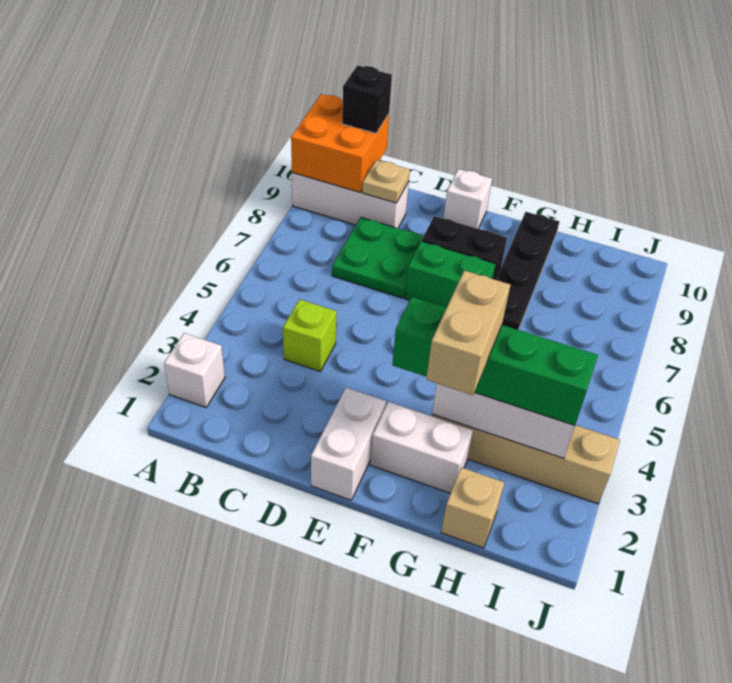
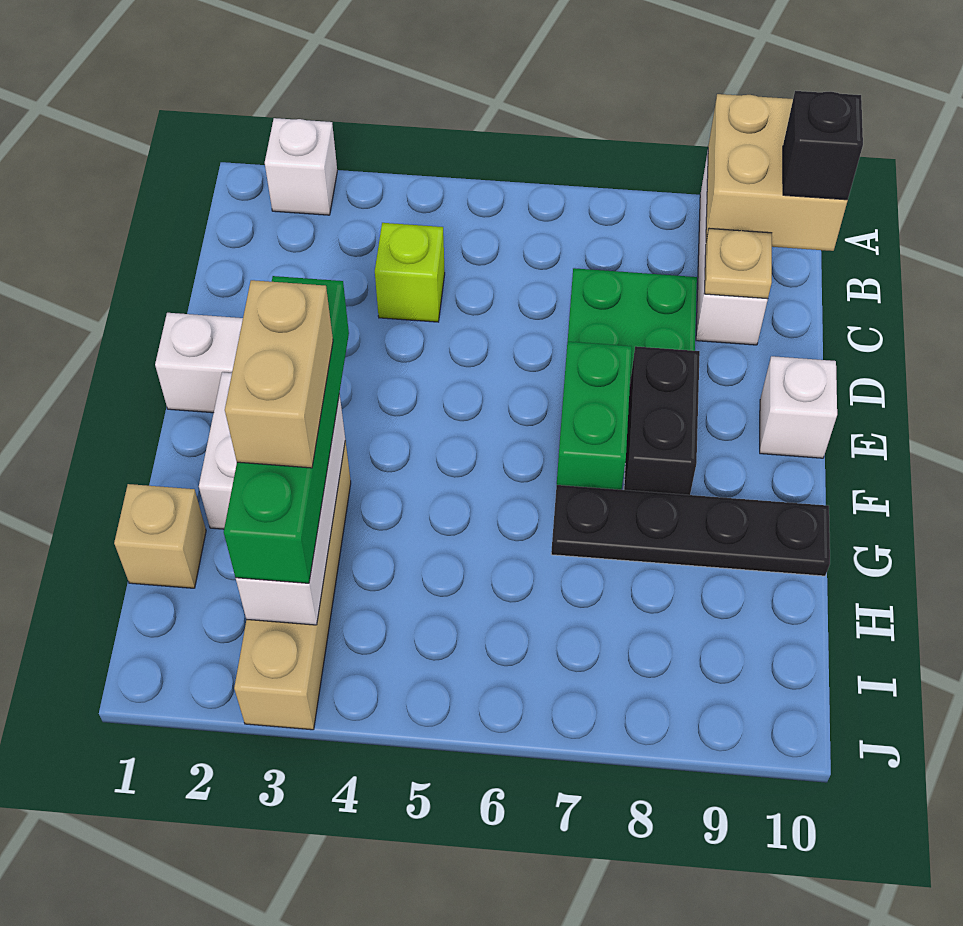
orange brick A9:B10 level 2 -> tan brick A9:B10 level 2
tan brick G2:G3 level 4 -> tan brick G3:H3 level 4

